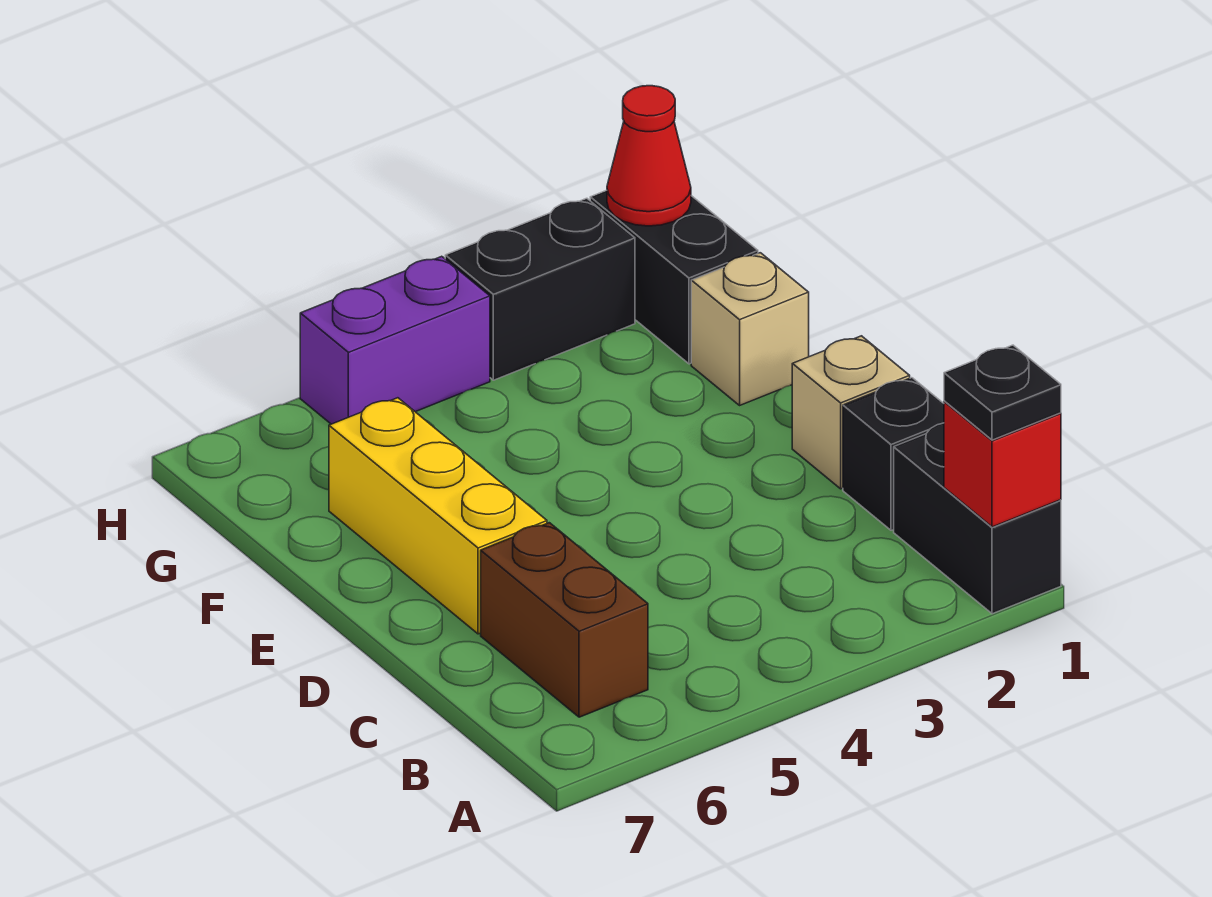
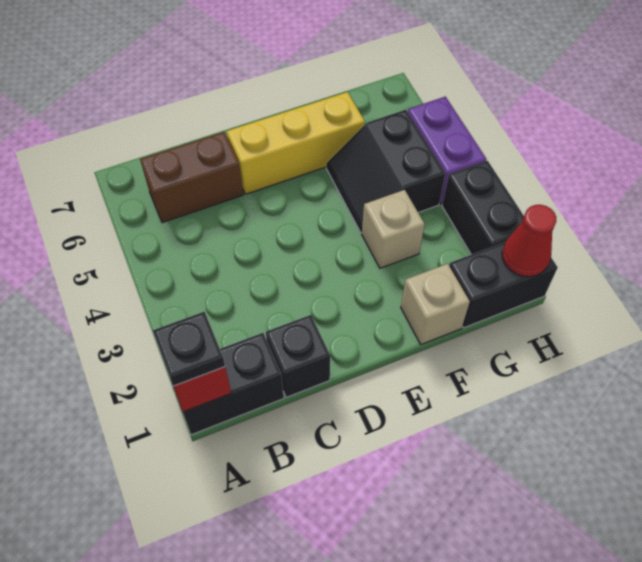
tan brick D1 level 1 -> tan brick F3 level 1
none -> black slope F4:G5 level 1 top G

